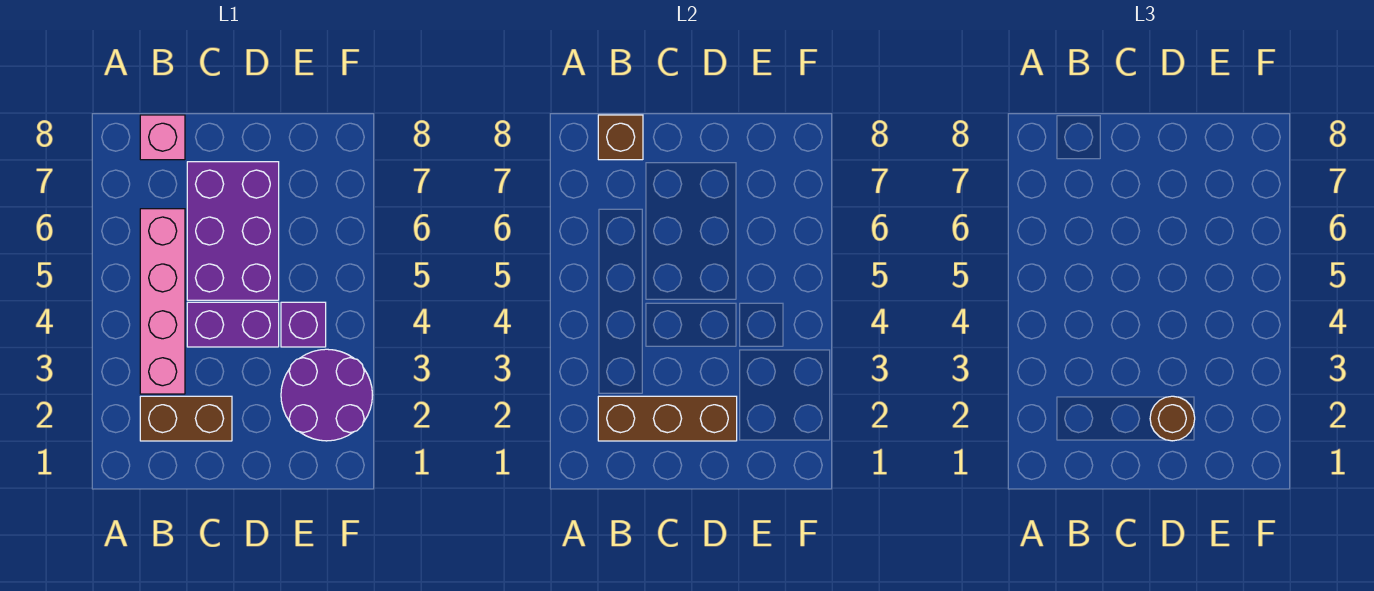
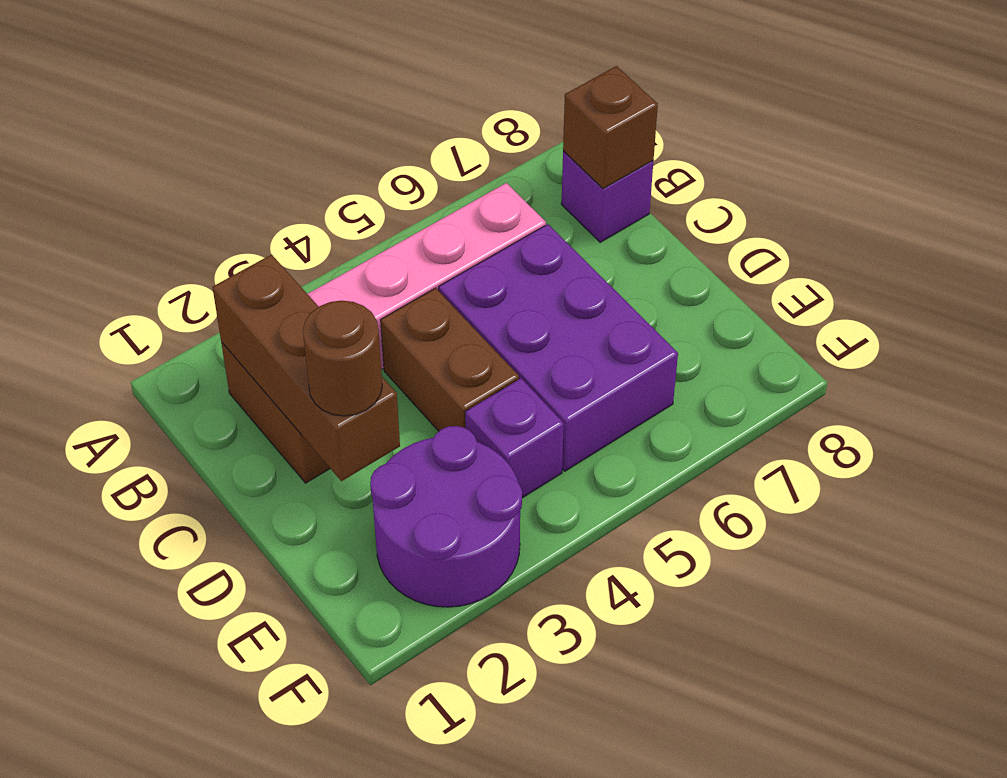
pink brick B8 level 1 -> purple brick B8 level 1
purple brick C4:D4 level 1 -> brown brick C4:D4 level 1
purple brick C5:D7 level 1 -> purple brick C5:E6 level 1

